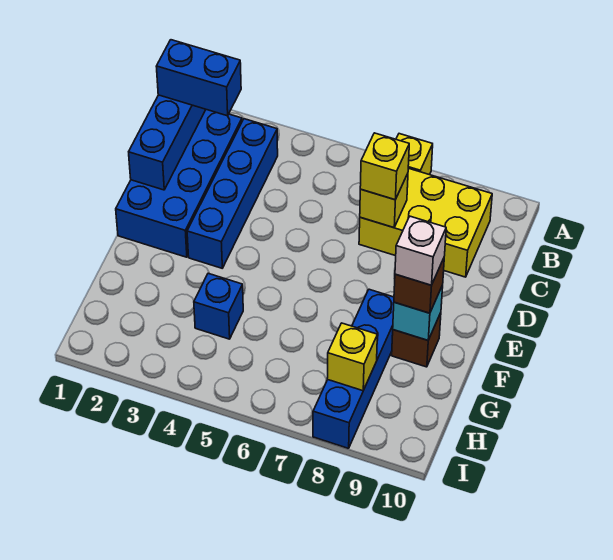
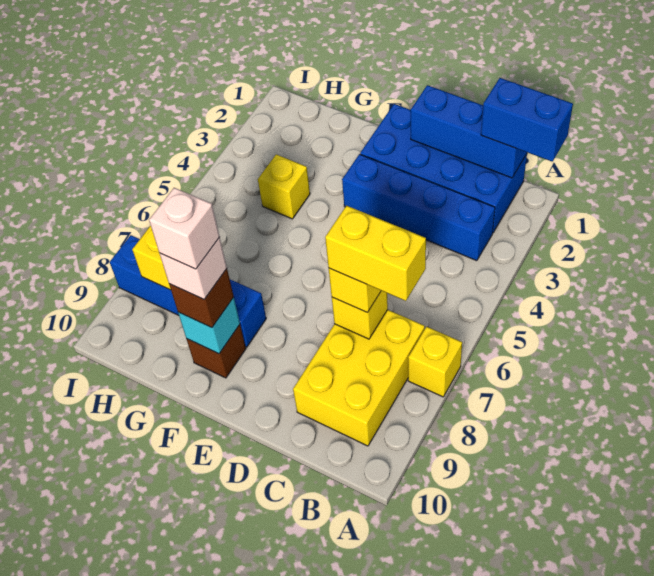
blue brick B1:B2 level 3 -> blue brick A1:B1 level 3
none -> yellow brick B7:C7 level 4
none -> white brick F9 level 5
blue brick G4 level 1 -> yellow brick G4 level 1

